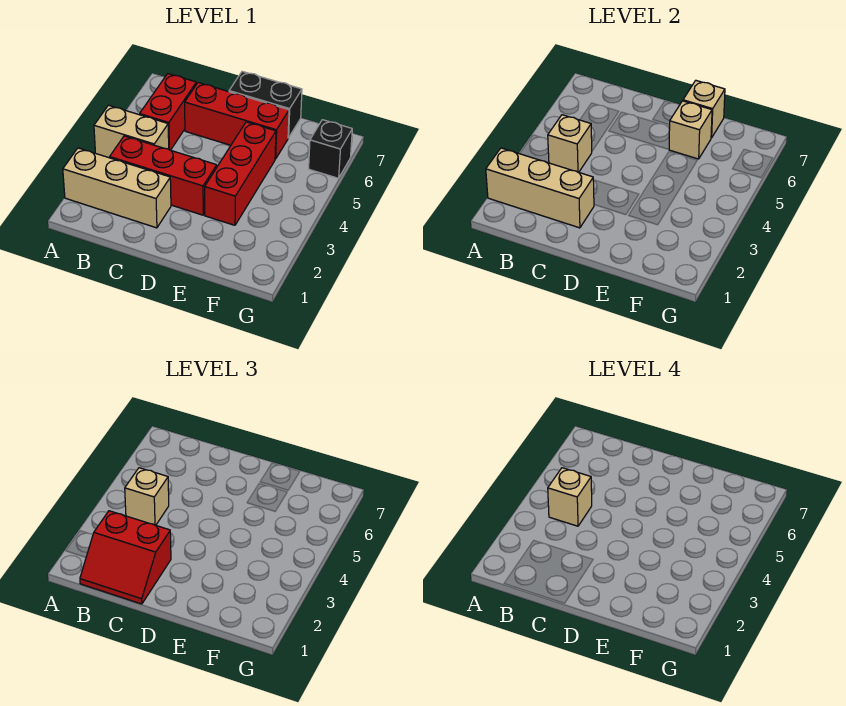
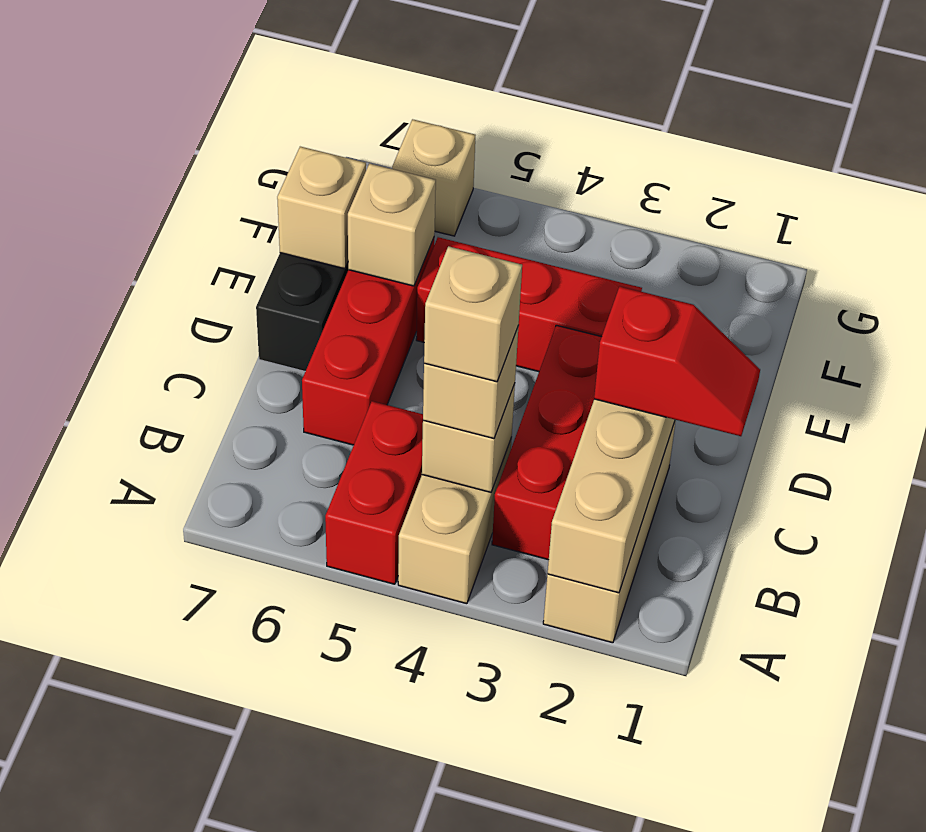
red slope B1:C2 level 3 top 2 -> red slope C1:C2 level 3 top 2
red brick B5:B6 level 1 -> red brick A5:B5 level 1
black brick G6 level 1 -> tan brick G6 level 1

